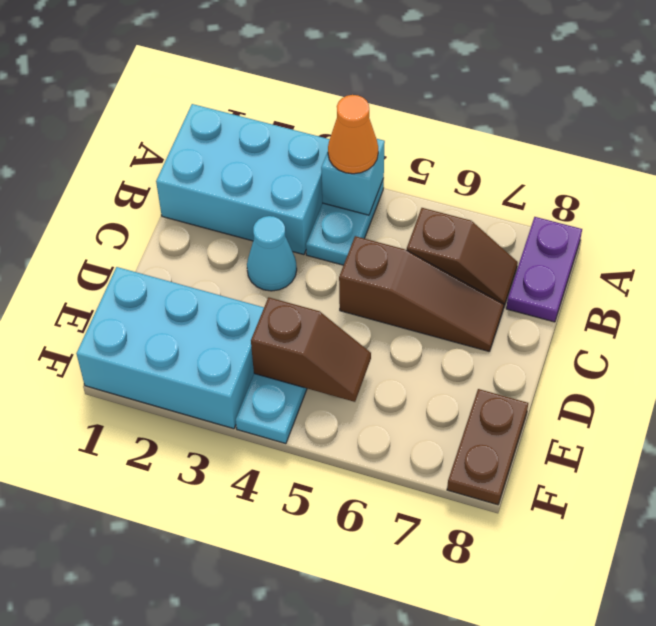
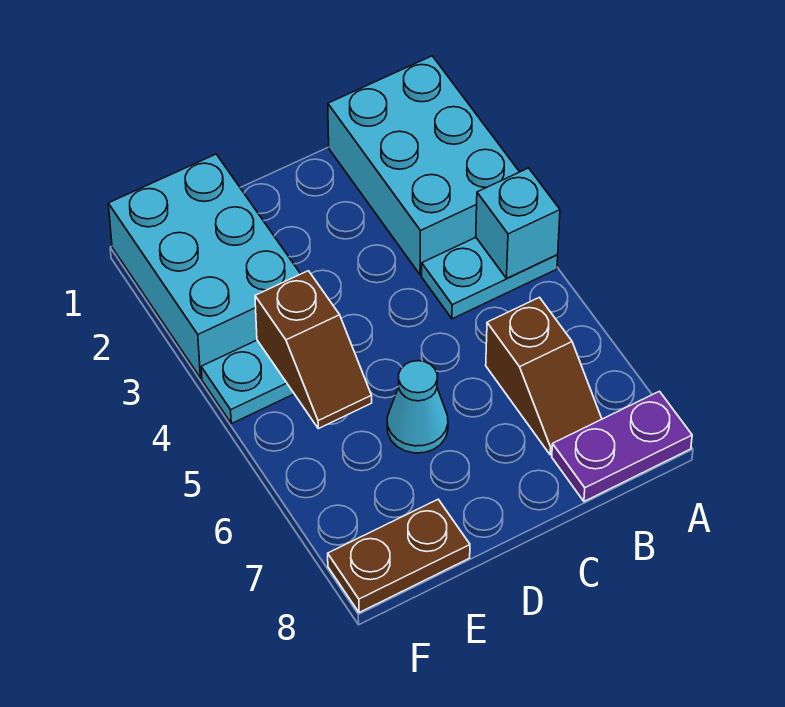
orange cone A4 level 3 -> none
cyan cone C3 level 1 -> cyan cone D6 level 1
brown slope C5:C7 level 1 top 5 -> none

